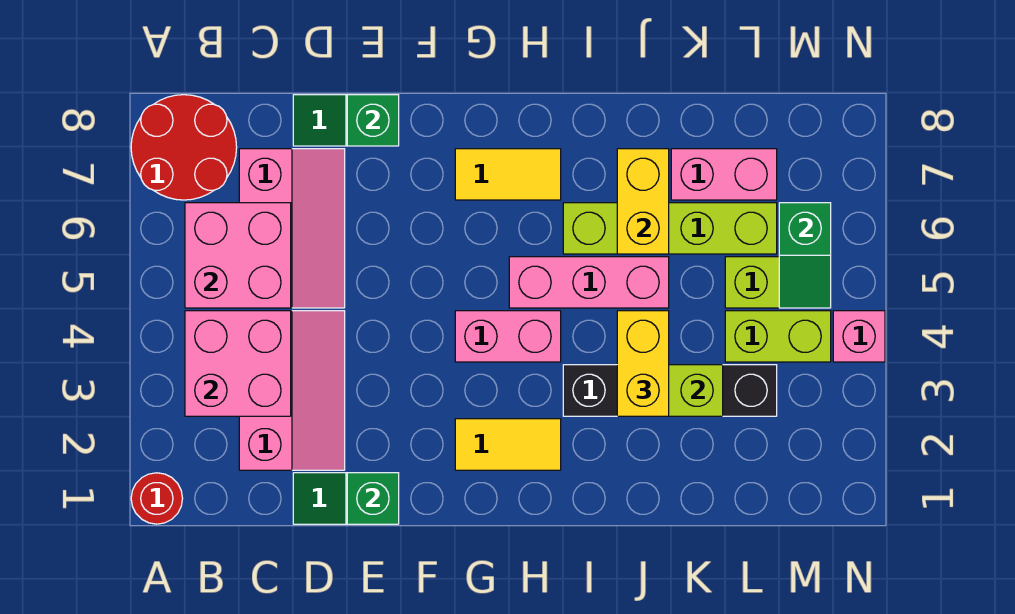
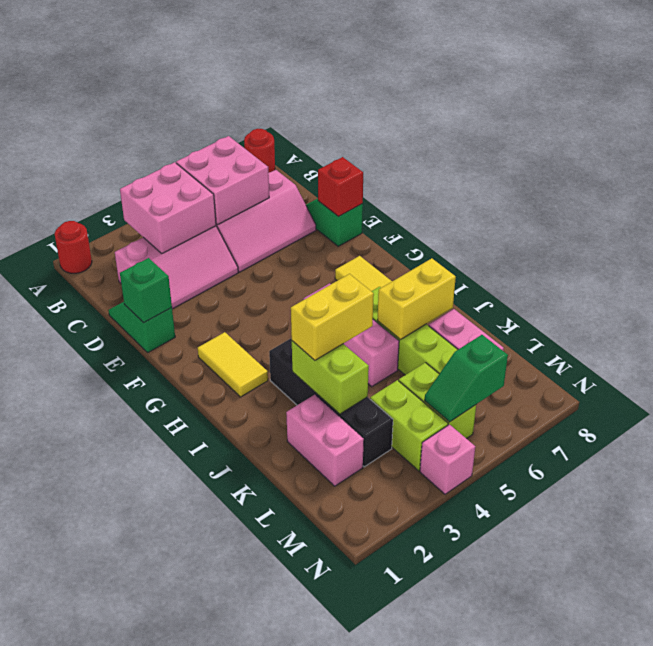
red round brick A7:B8 level 1 -> red round brick A8 level 1
green brick E8 level 2 -> red brick E8 level 2
pink brick G4:H4 level 1 -> pink brick K2:L2 level 1

